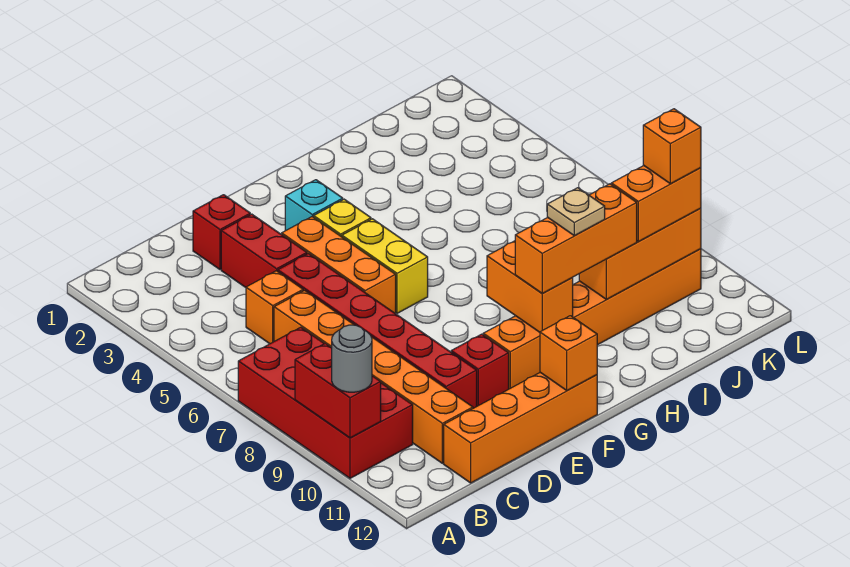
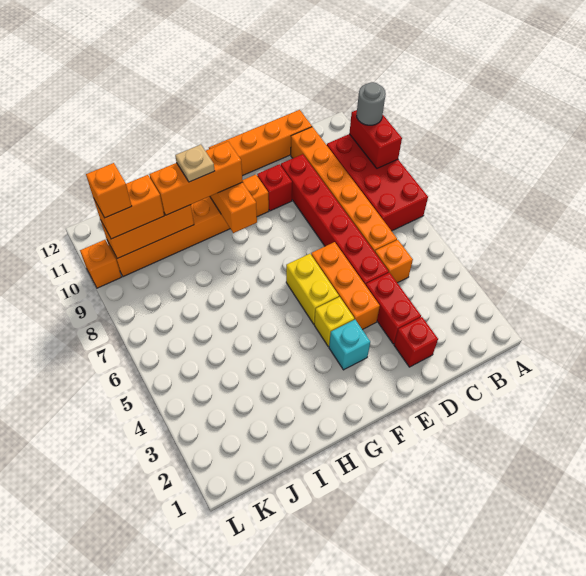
orange brick F12 level 2 -> orange brick L10 level 1

